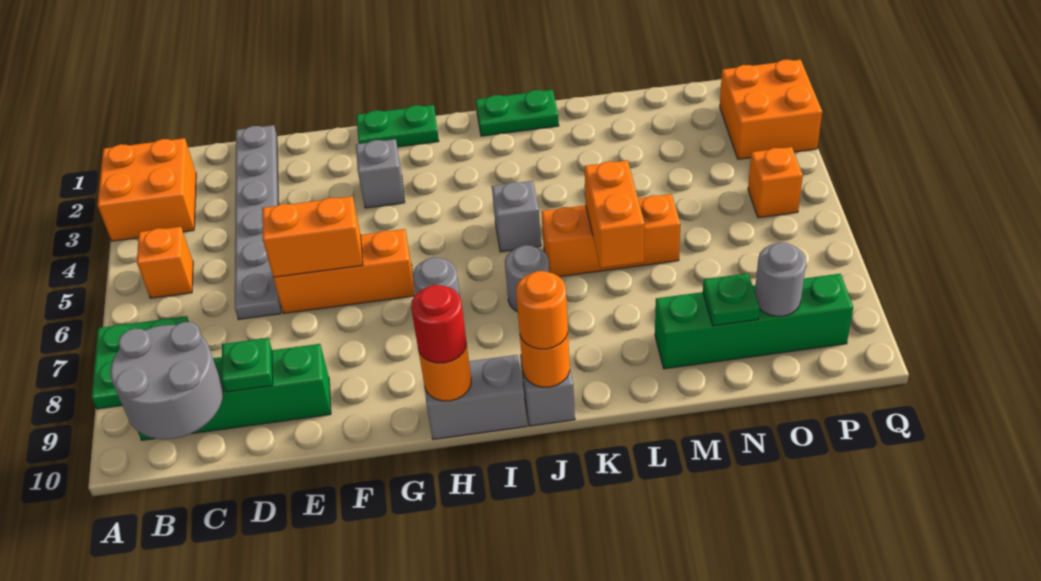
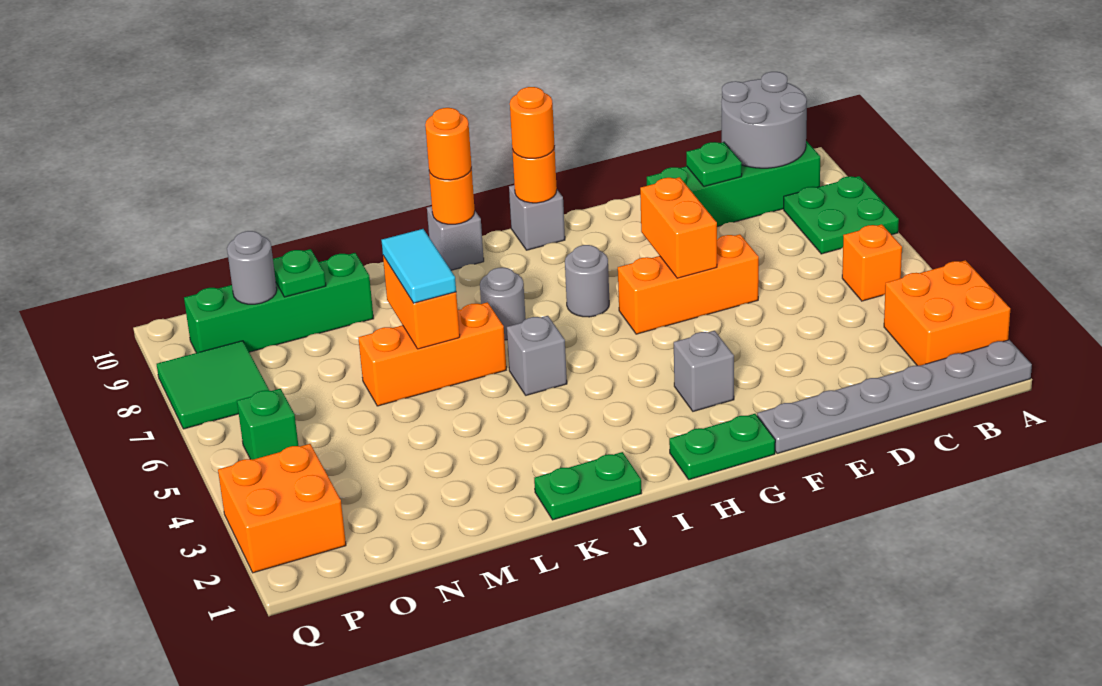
grey plate D1:D6 level 1 -> grey plate A1:F1 level 1
orange brick E6:F6 level 2 -> orange brick F6:F7 level 2
grey brick H10:I10 level 1 -> grey brick H10 level 1
red round brick H10 level 3 -> orange round brick H10 level 3
none -> cyan tile L6:L7 level 3
orange brick P5 level 1 -> green brick P5 level 1
none -> green tile P7:Q8 level 1

